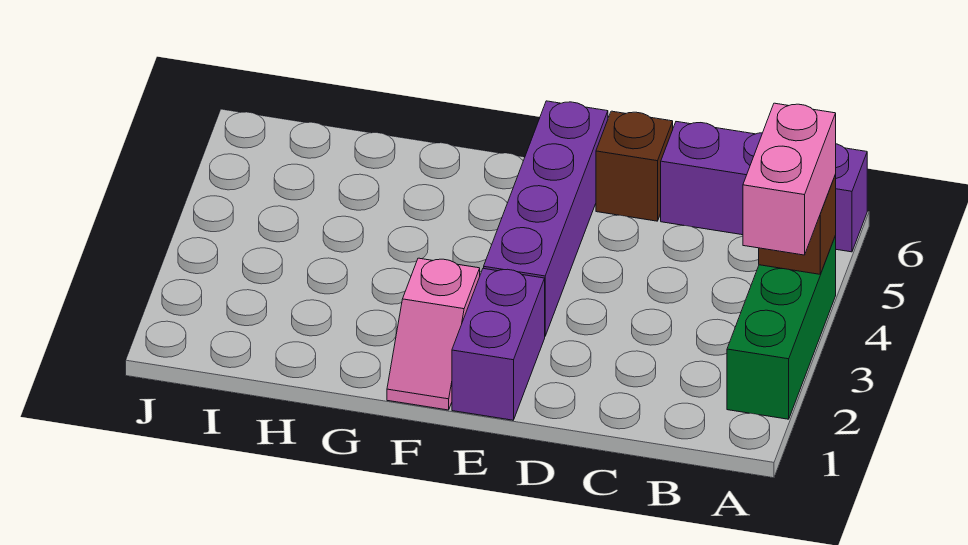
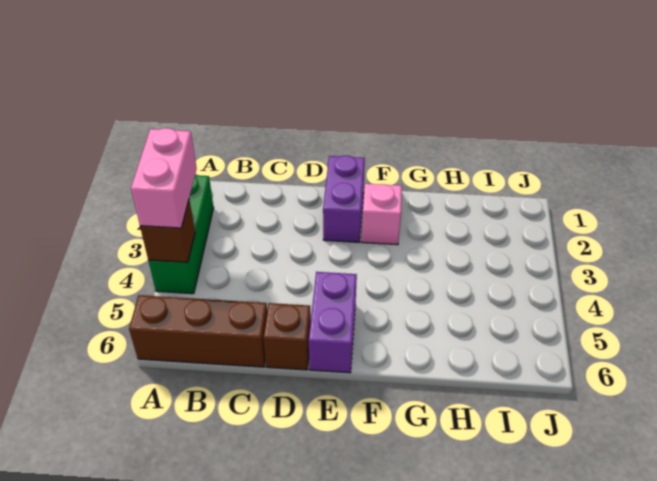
purple brick A6:C6 level 1 -> brown brick A6:C6 level 1
purple brick E3:E6 level 1 -> purple brick E5:E6 level 1

